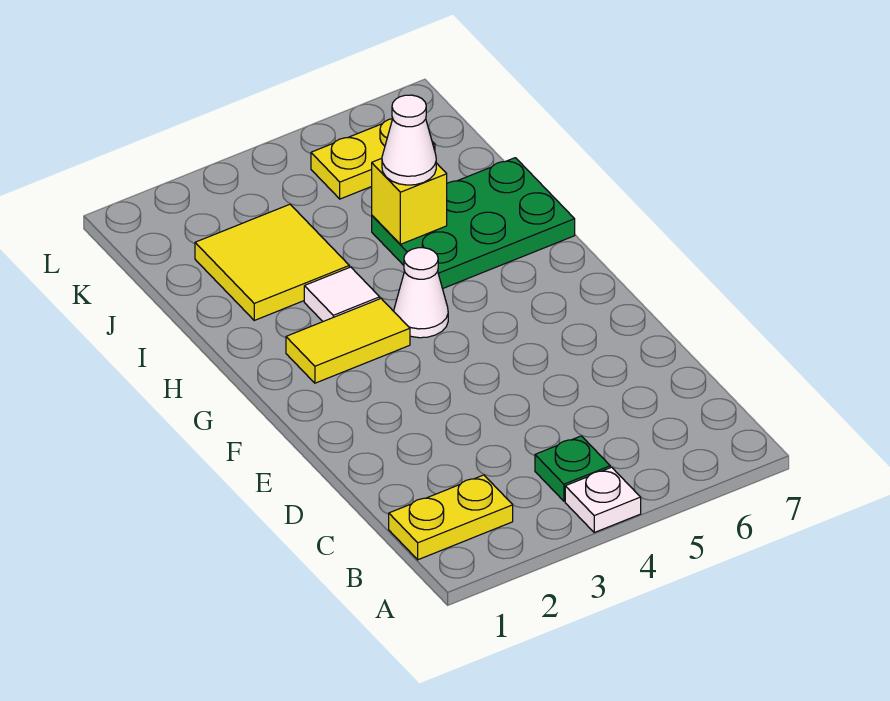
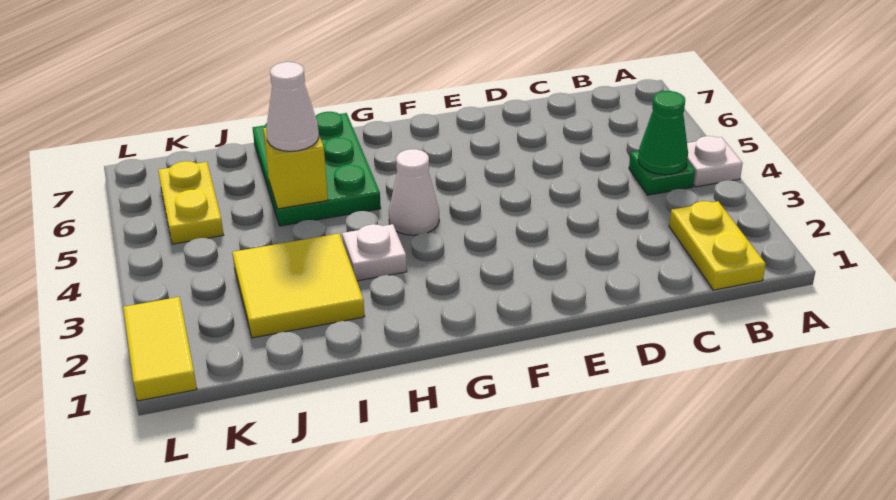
none -> green cone B4 level 2
yellow tile G2:G3 level 1 -> yellow tile L1:L2 level 1
white tile H3 level 1 -> white plate H3 level 1

